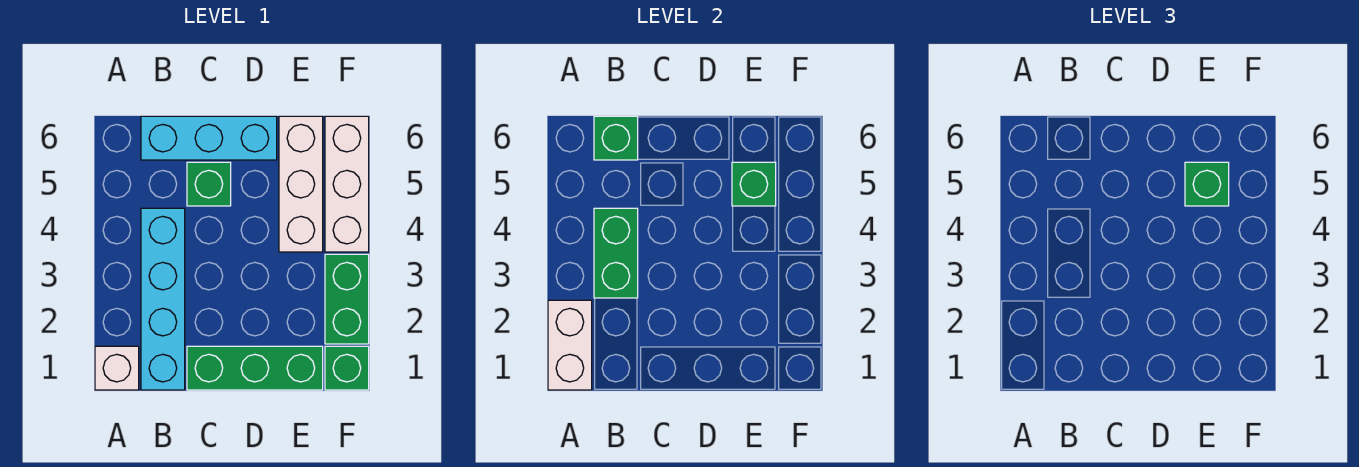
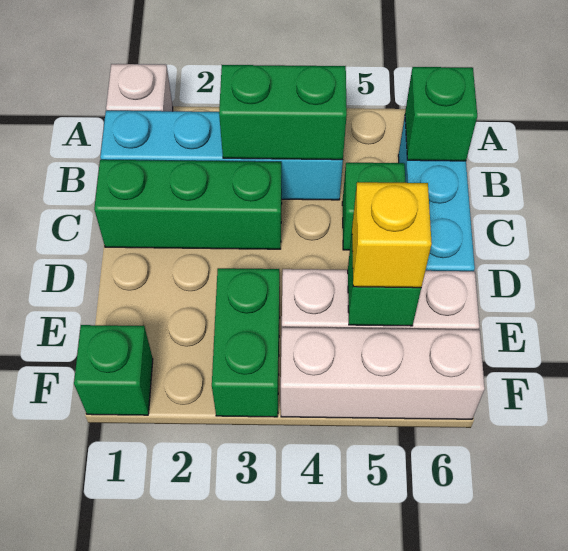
white brick A1:A2 level 2 -> none
green brick C1:E1 level 1 -> green brick C1:C3 level 1
green brick E5 level 3 -> yellow brick E5 level 3
green brick F2:F3 level 1 -> green brick E3:F3 level 1

